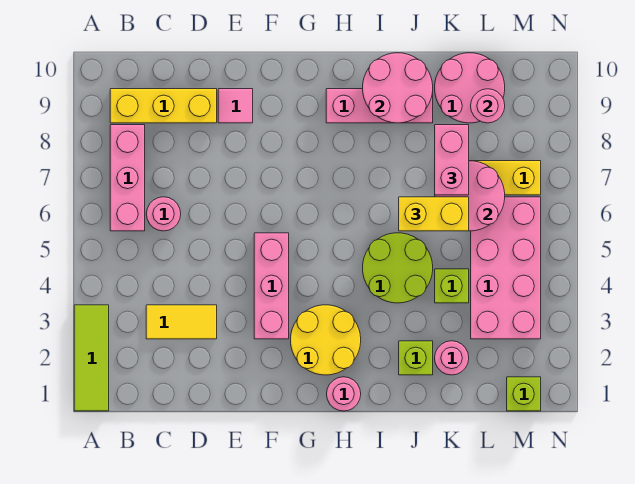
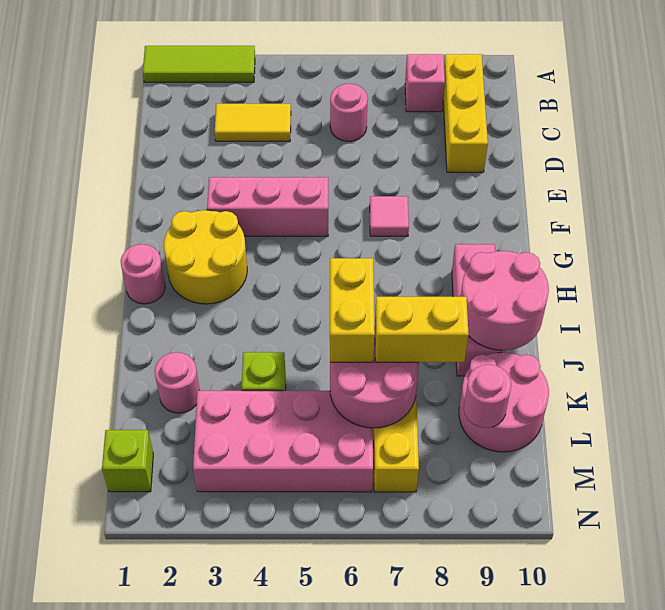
pink brick B6:B8 level 1 -> pink brick B8 level 1
yellow tile C3:D3 level 1 -> yellow tile C3:C4 level 1
pink tile E9 level 1 -> pink tile F7 level 1
lime round brick I4:J5 level 1 -> none
lime brick J2 level 1 -> none
pink brick K7:K8 level 3 -> yellow brick K7:K8 level 3

